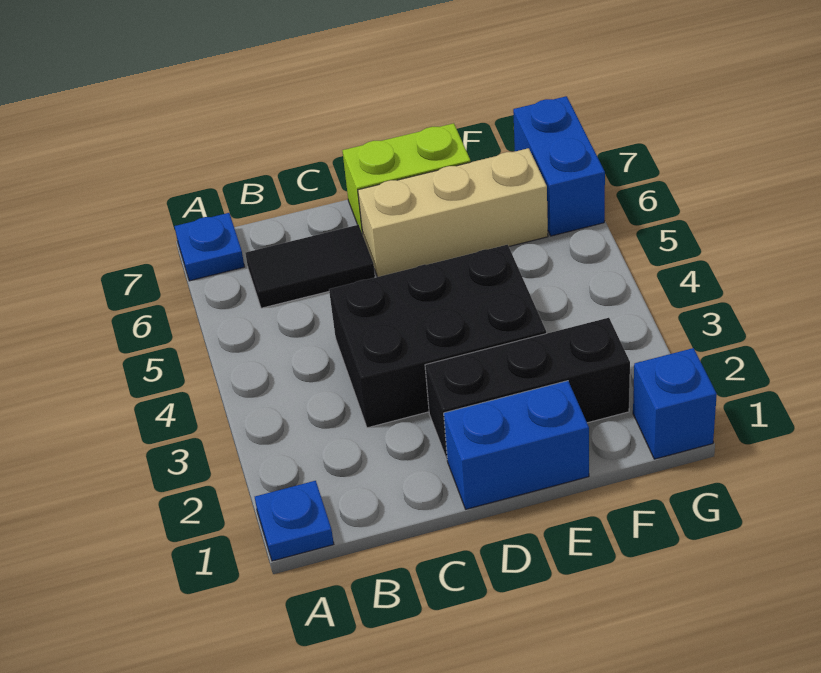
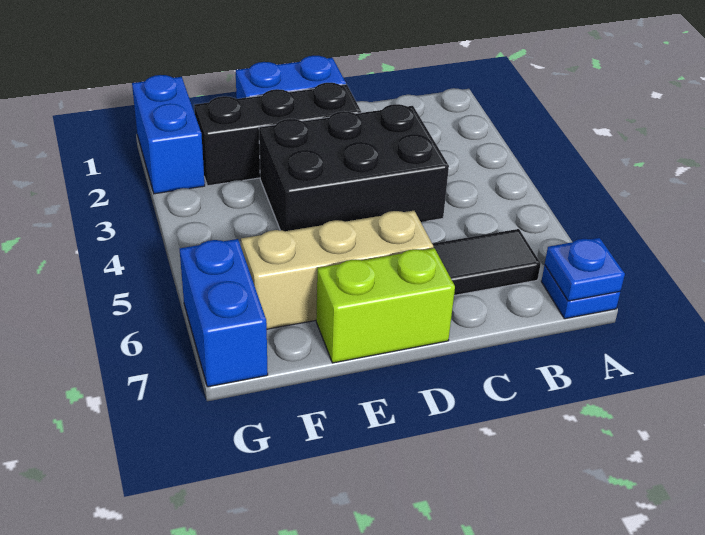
blue plate A1 level 1 -> blue plate A7 level 2
blue brick G1 level 1 -> blue brick G1:G2 level 1

